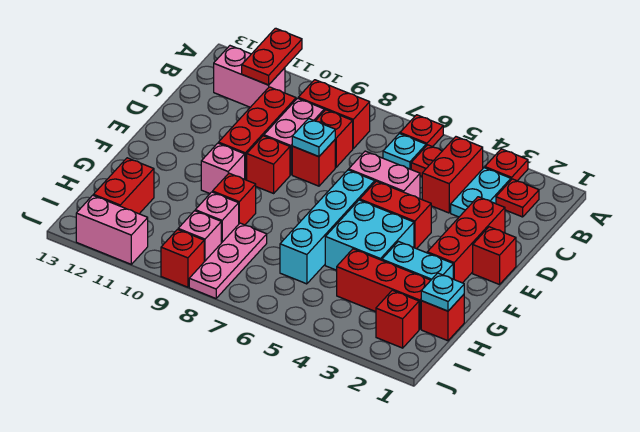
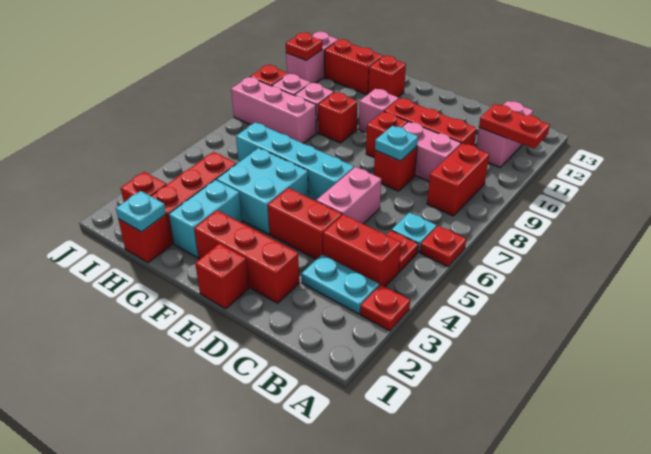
red plate B2 level 1 -> red plate J11 level 2
red brick C8 level 1 -> red brick G12 level 1
red brick E4:E5 level 1 -> red brick D4:E4 level 1
pink plate H8:J8 level 1 -> pink brick H8:J8 level 1

